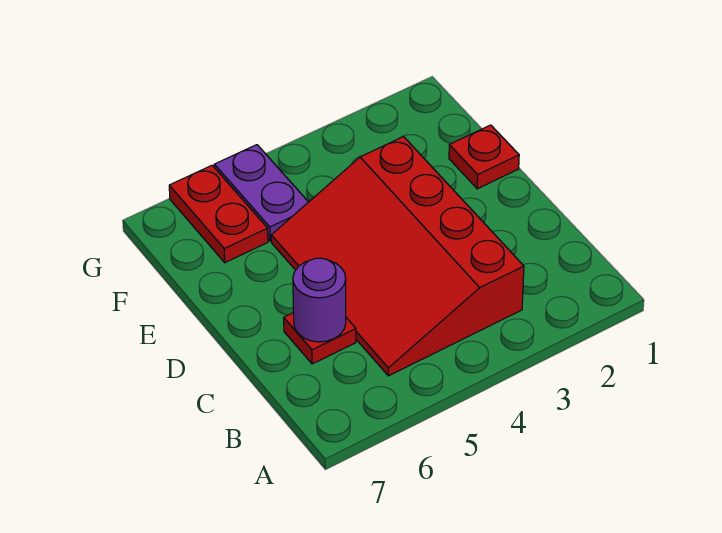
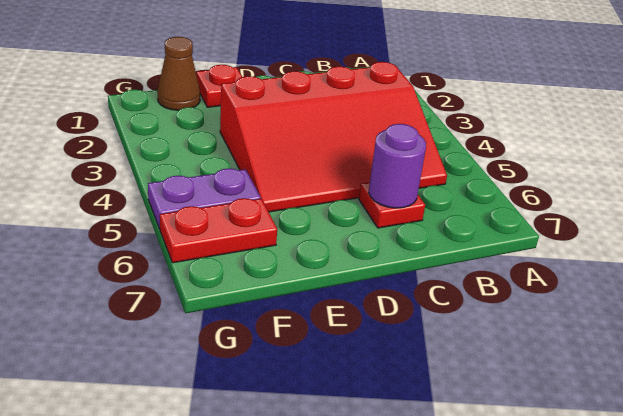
none -> brown cone F1 level 1

